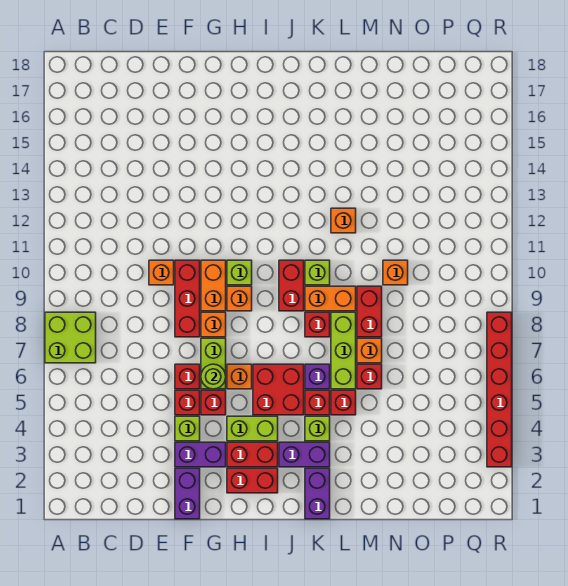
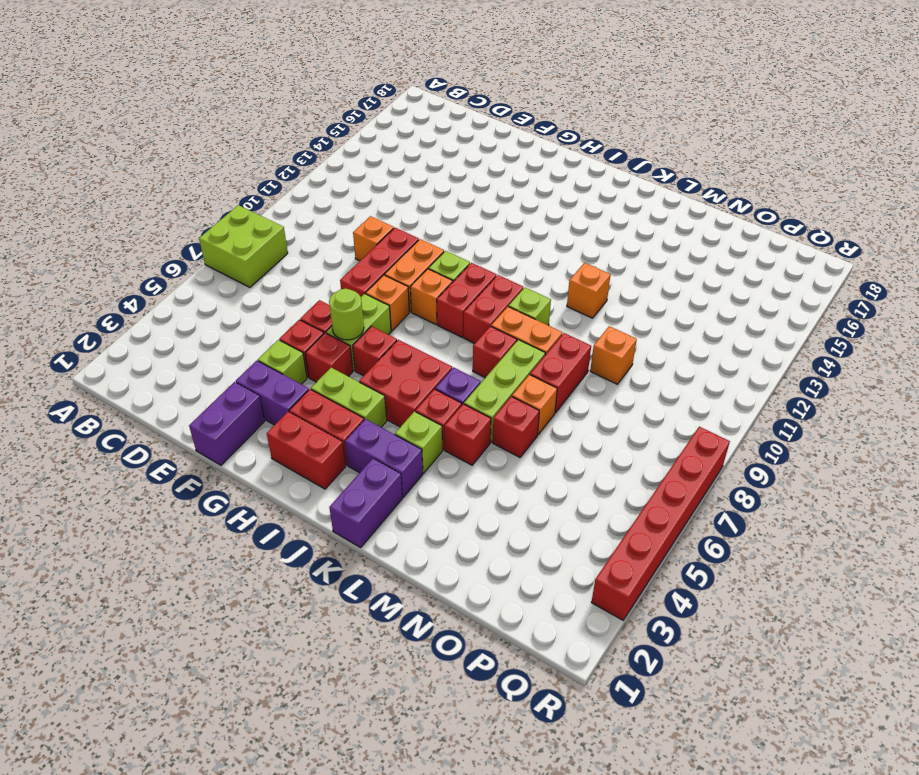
orange brick H6 level 1 -> red brick H6 level 1
none -> red brick I9:I10 level 1

